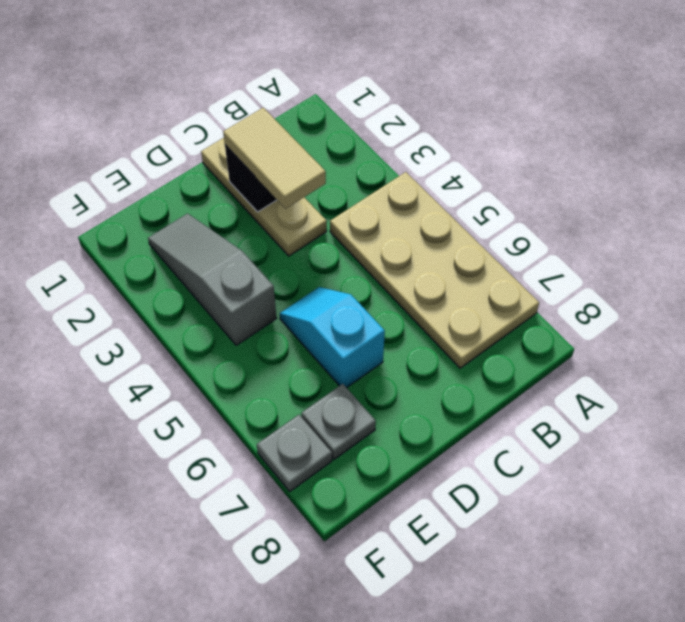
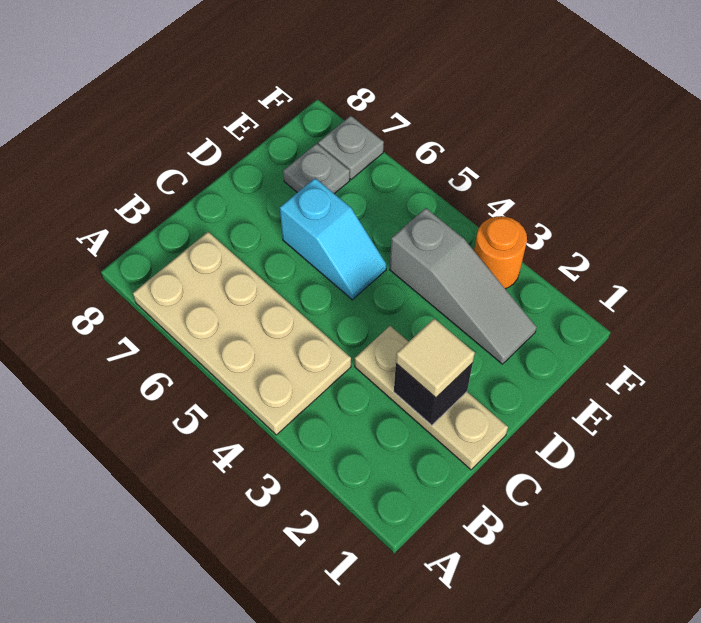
tan tile C2:C3 level 3 -> tan tile C2 level 3
none -> orange round brick F3 level 1

